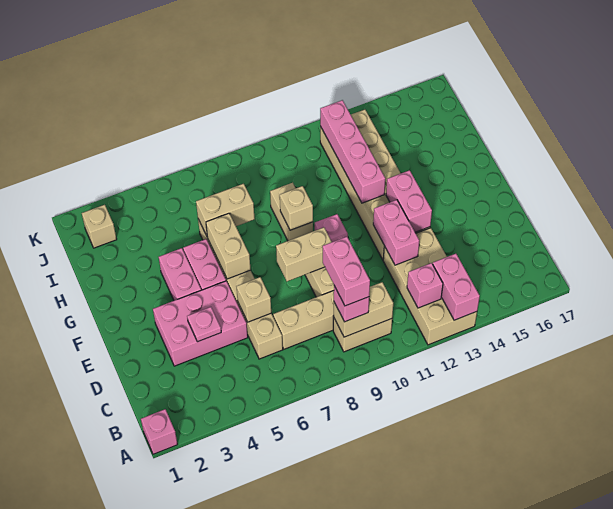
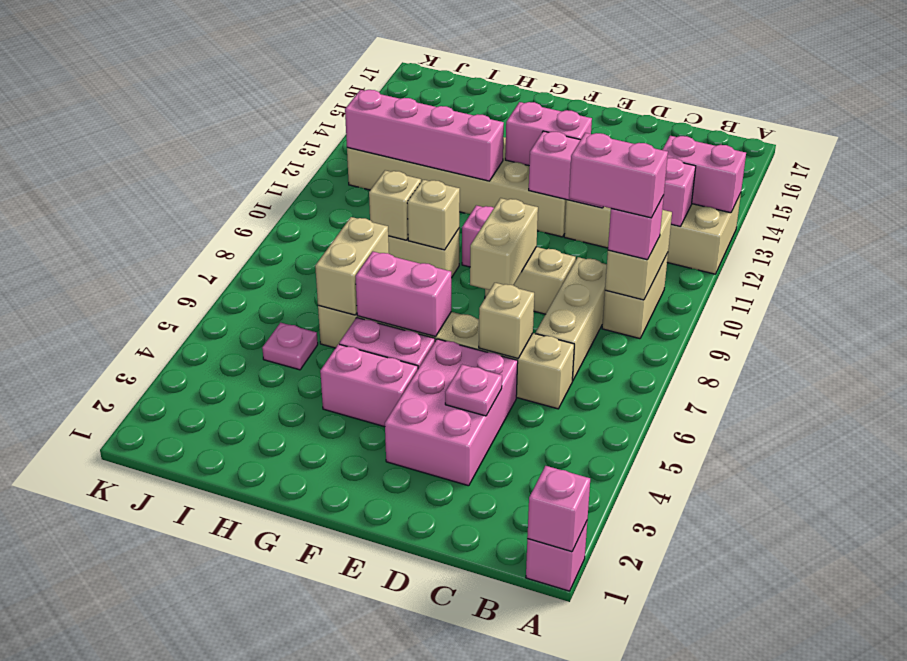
none -> pink brick A1 level 2
tan brick F6:G6 level 2 -> pink brick F6:G6 level 2
none -> pink plate I5 level 1
tan brick J2 level 1 -> tan brick H9 level 2

